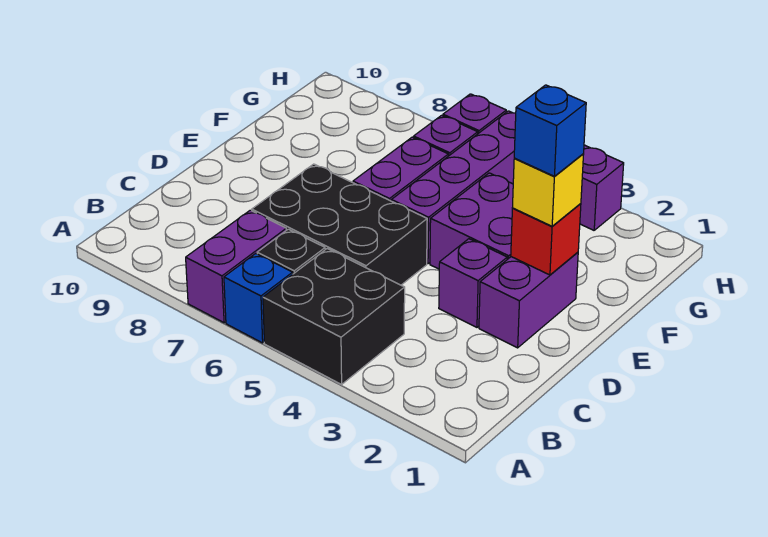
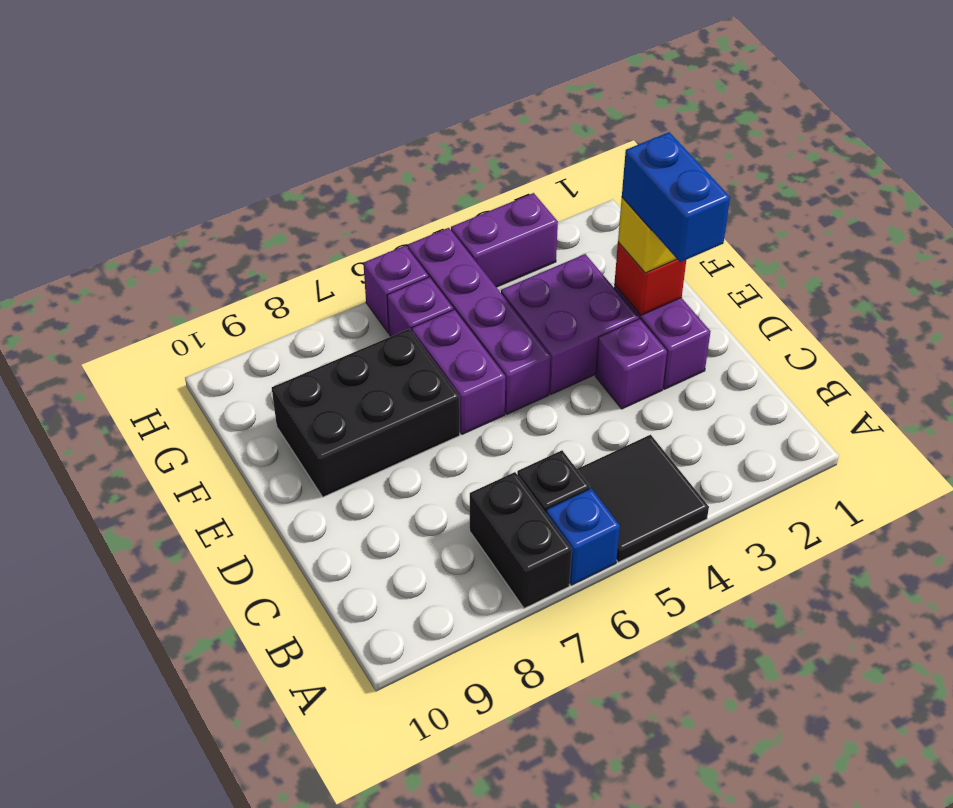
black brick A4:B5 level 1 -> black tile A4:B5 level 1
purple brick A7:B7 level 1 -> black brick A7:B7 level 1
black brick C5:D7 level 1 -> black brick E7:F9 level 1
blue brick E2 level 4 -> blue brick D2:E2 level 4

